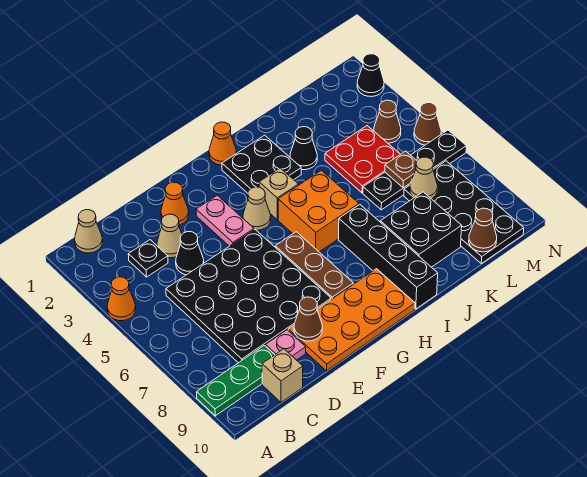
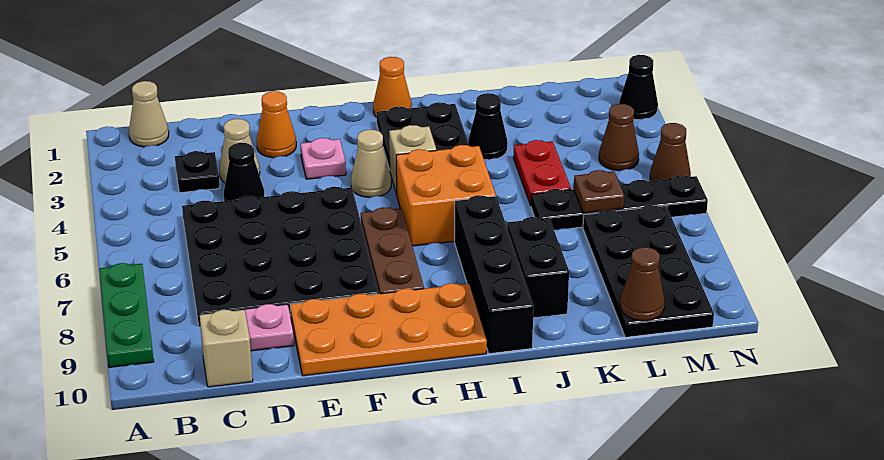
orange cone A4 level 1 -> none
green plate A9:C9 level 1 -> green plate A7:A9 level 1
brown cone E9 level 2 -> none
pink plate F3:F4 level 1 -> pink plate F3 level 1
black brick J8:K9 level 1 -> black brick J8:J9 level 1
red plate K4:L5 level 1 -> red plate K4:K5 level 1
tan cone L7 level 2 -> none

